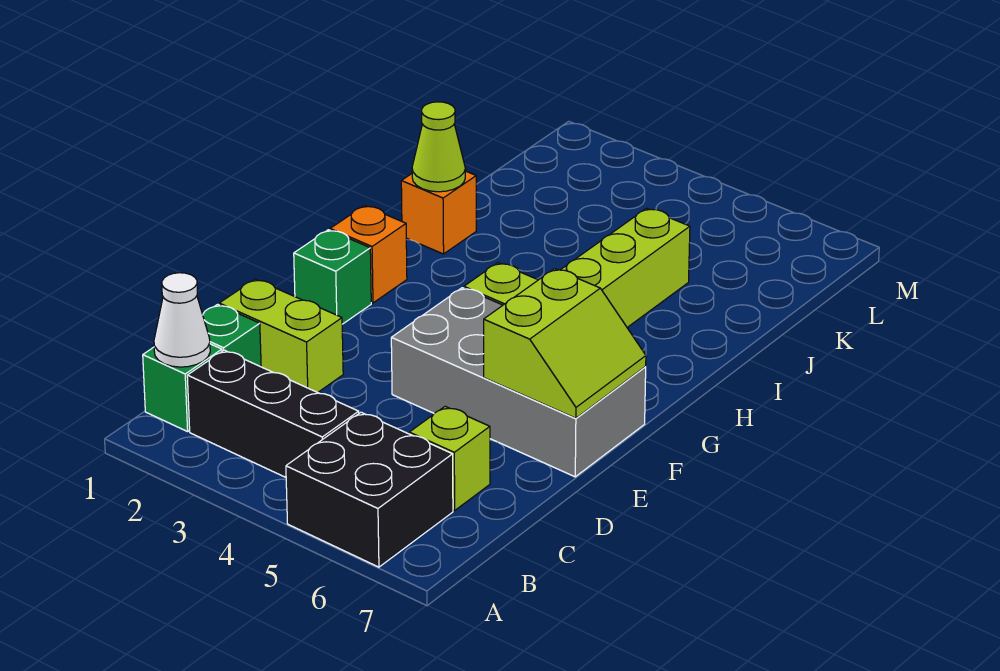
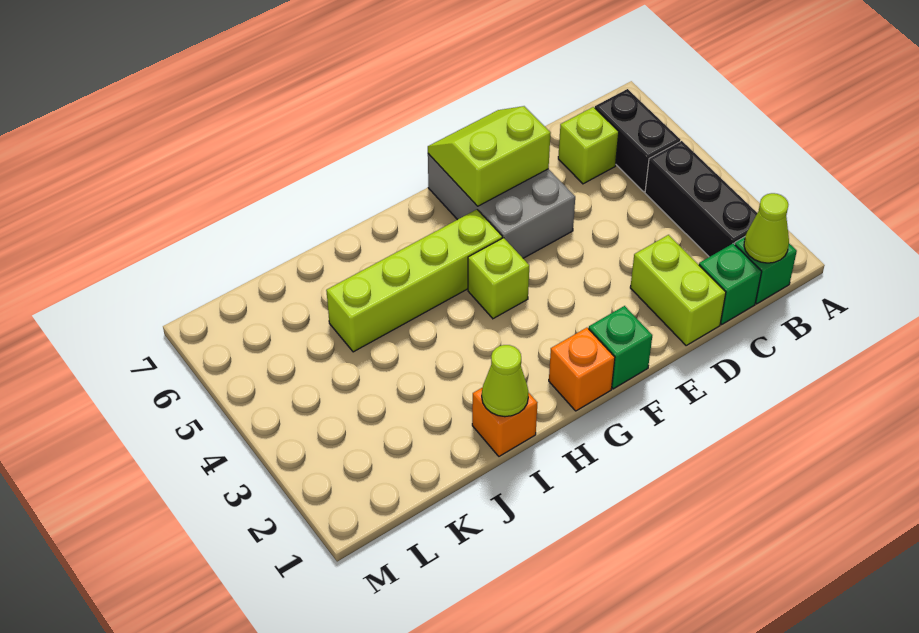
black brick A5:B6 level 1 -> black brick B5:B6 level 1
white cone B1 level 2 -> lime cone B1 level 2
grey brick E4:F7 level 1 -> grey brick E5:F7 level 1

